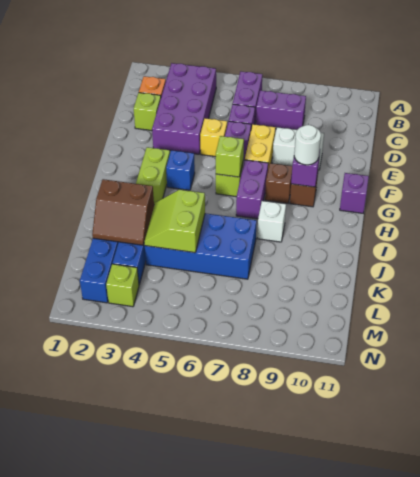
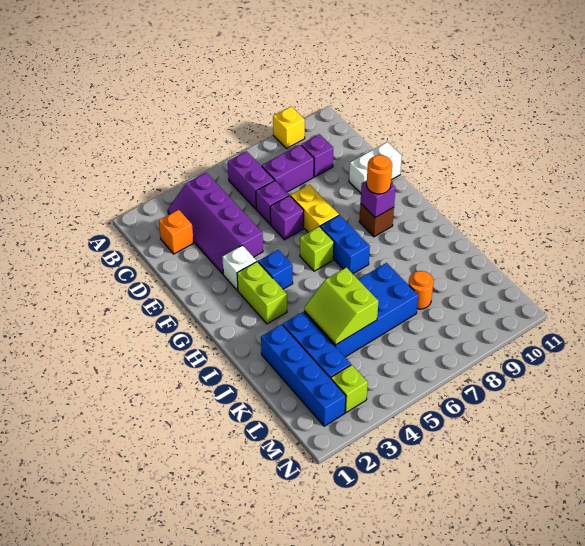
purple brick B3:E4 level 1 -> purple slope B3:E4 level 1 top 4
lime brick D2 level 1 -> none
yellow brick E5 level 1 -> yellow brick A9 level 1
white brick E8:E9 level 1 -> white brick E10:E11 level 1
lime brick G6 level 2 -> none
purple brick G7:H7 level 1 -> blue brick G7:H7 level 1
brown brick G8 level 1 -> none
white round brick G9 level 3 -> orange round brick G9 level 3
purple brick G11 level 1 -> purple brick C9 level 1
white brick I8 level 1 -> white brick F3 level 1
brown slope J2:K3 level 2 top J -> none
none -> orange round brick K8 level 1

